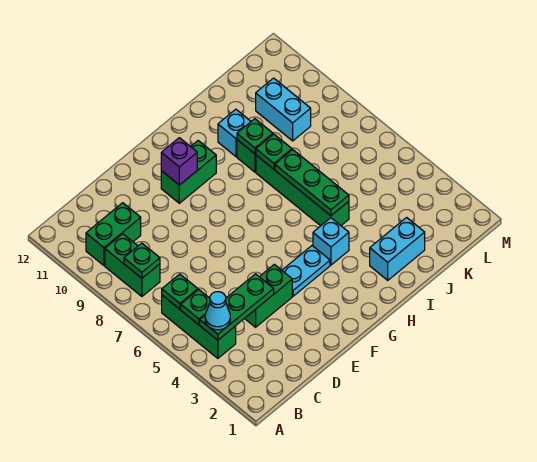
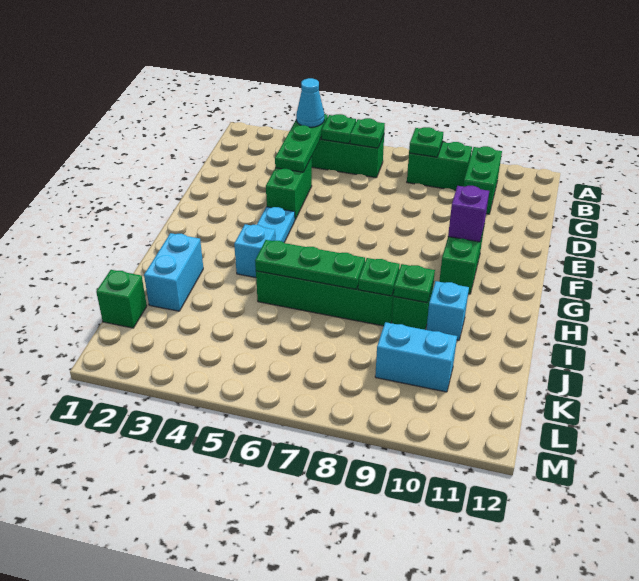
none -> green brick K1 level 1

